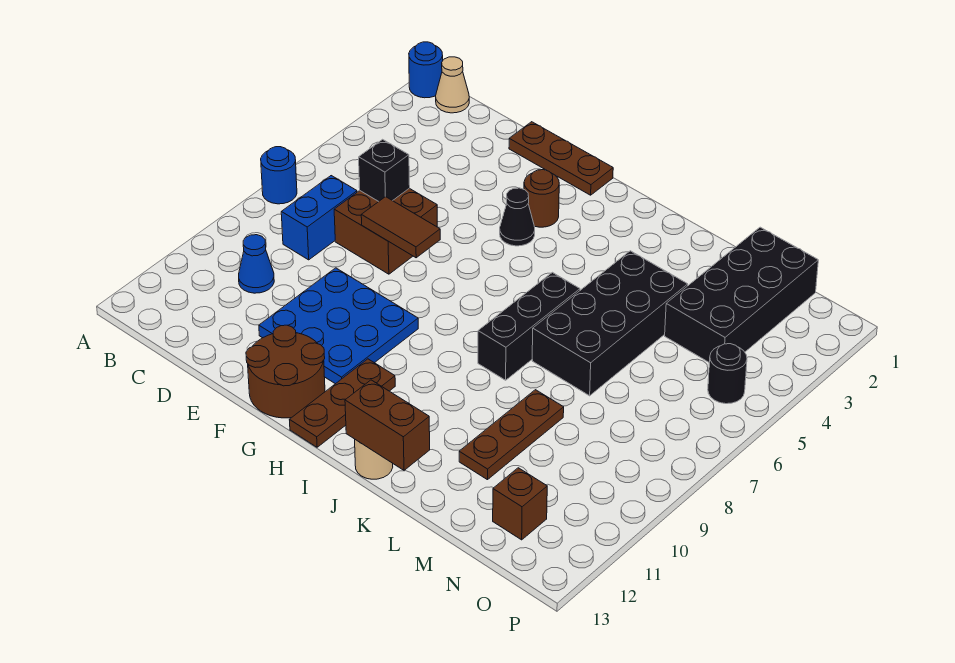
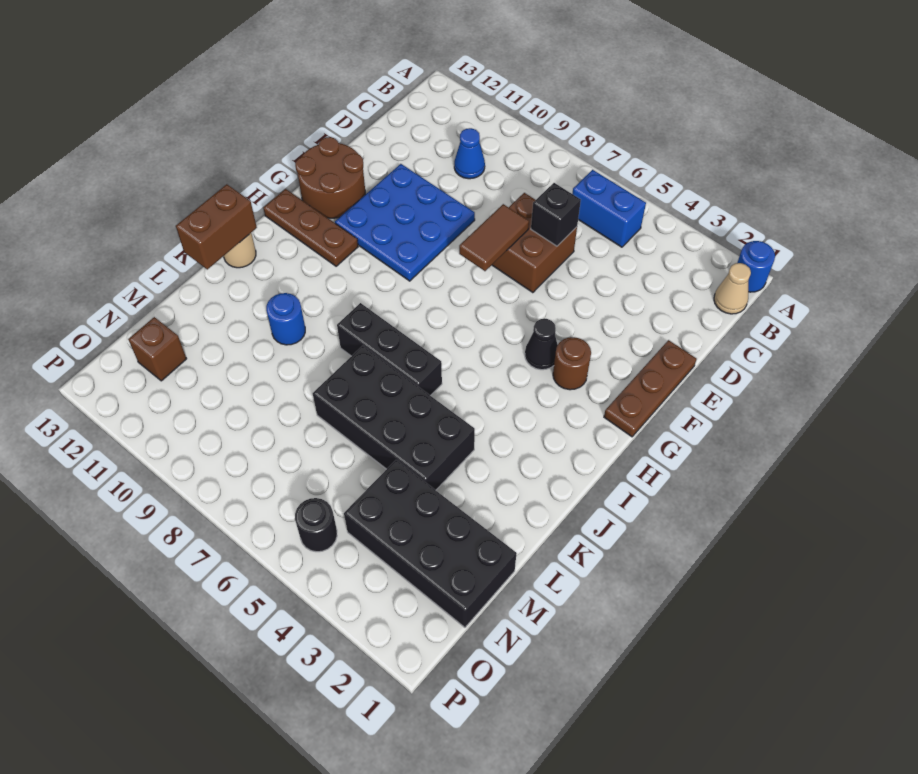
blue round brick A7 level 1 -> blue round brick K10 level 1
blue brick C7:C8 level 1 -> blue brick B5:B6 level 1
brown plate L9:L11 level 1 -> none

